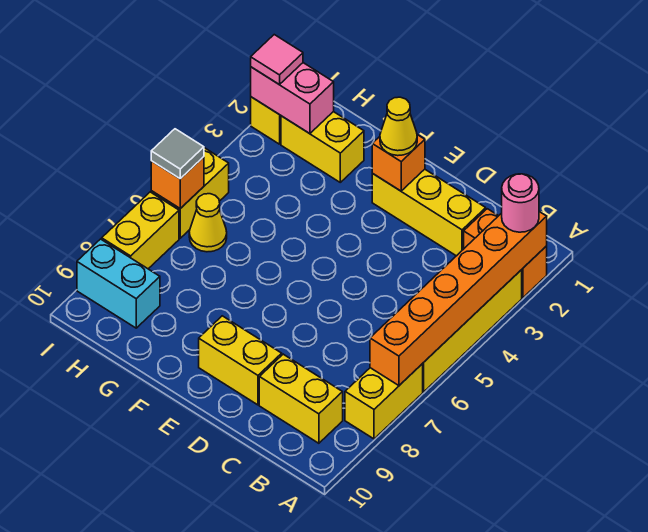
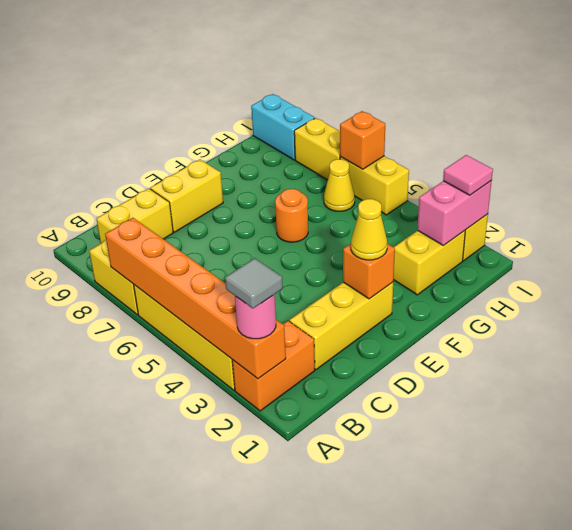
none -> orange round brick F6 level 1
cyan brick H9:I9 level 1 -> cyan brick I9:I10 level 1
grey tile I6 level 3 -> grey tile A2 level 4

